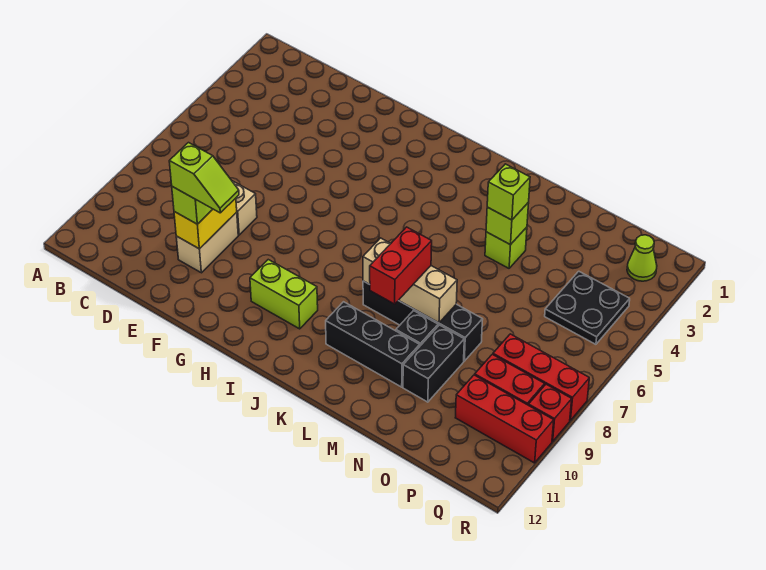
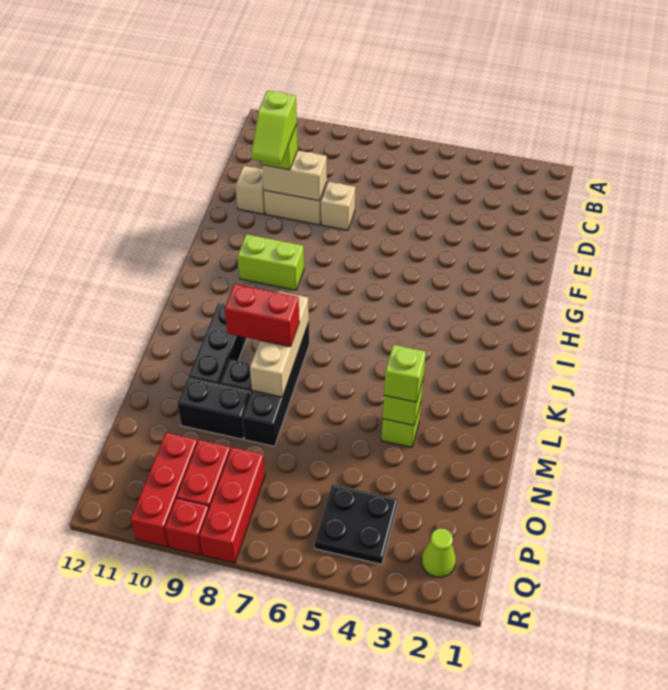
yellow brick E9:E10 level 2 -> tan brick E9:E10 level 2
none -> tan brick E11 level 1
lime brick H10:I10 level 1 -> lime brick H9:H10 level 1

